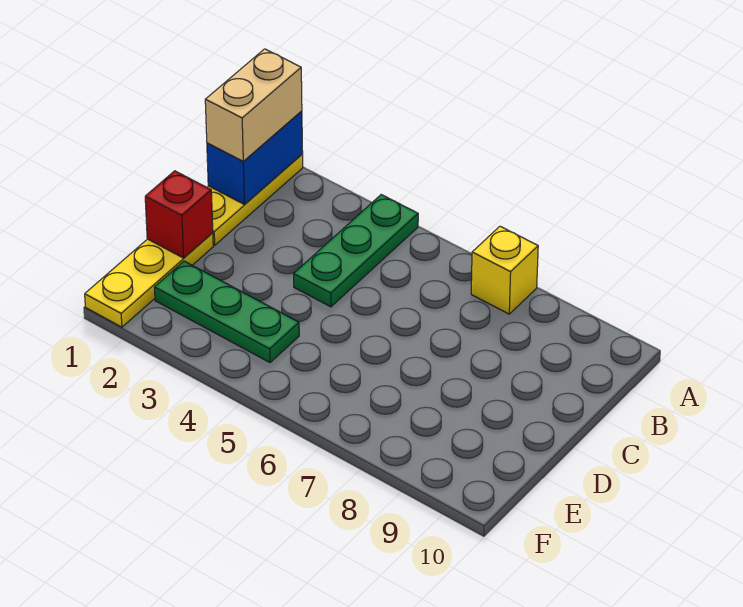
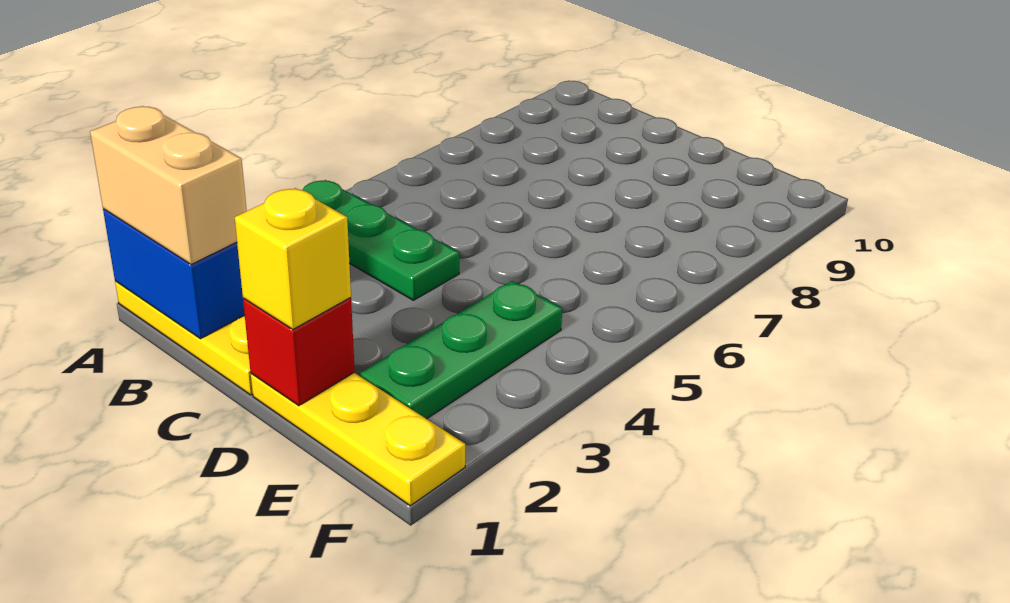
yellow brick A7 level 1 -> yellow brick D1 level 3

